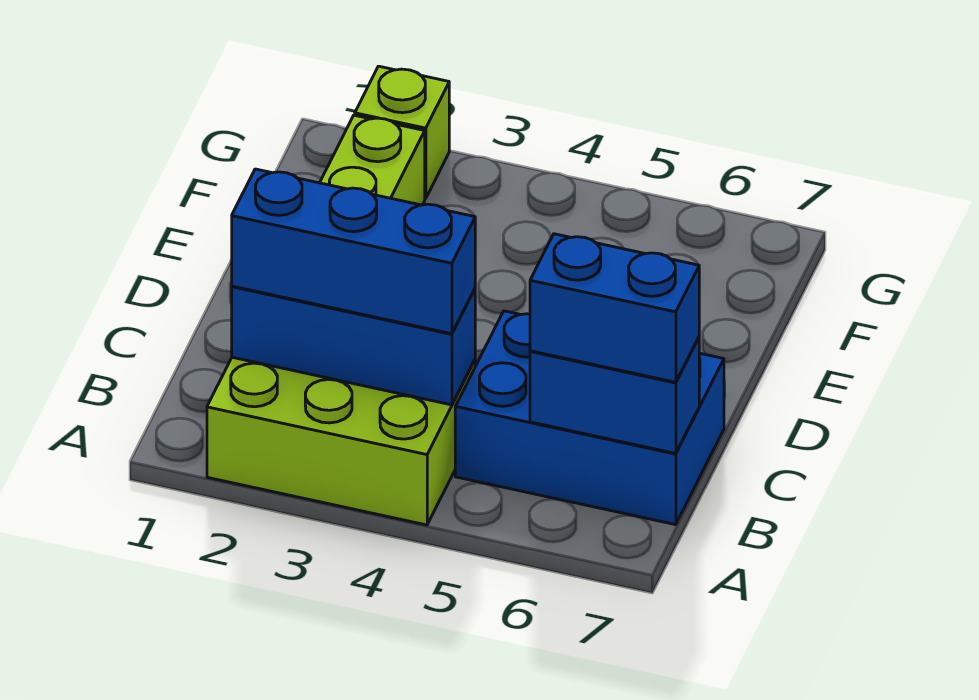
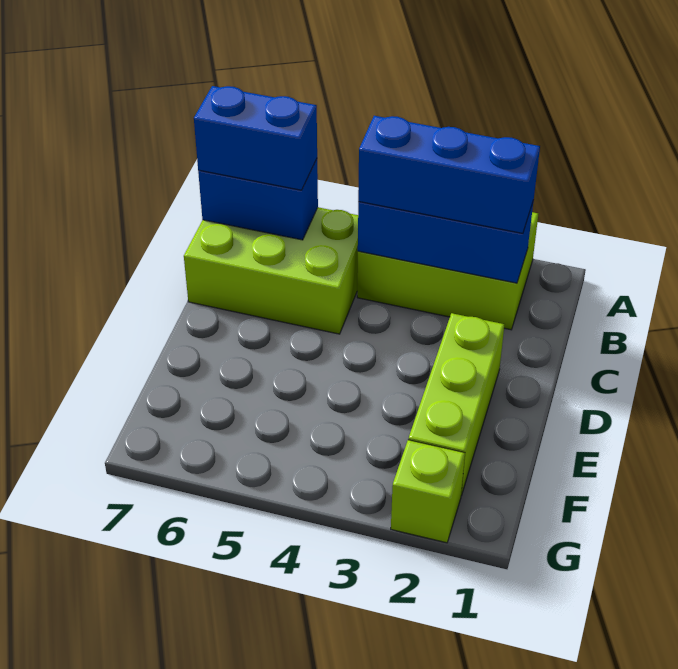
blue brick B5:C7 level 1 -> lime brick B5:C7 level 1

